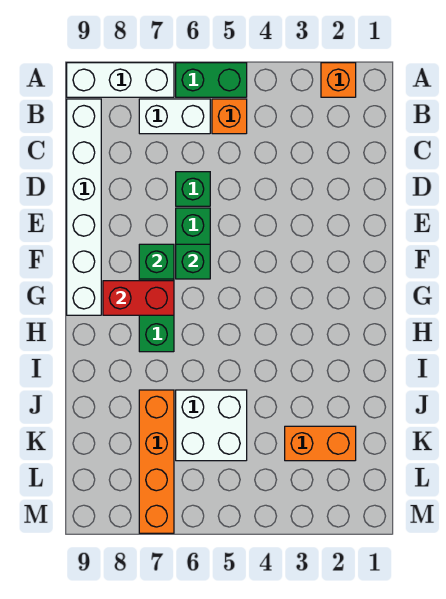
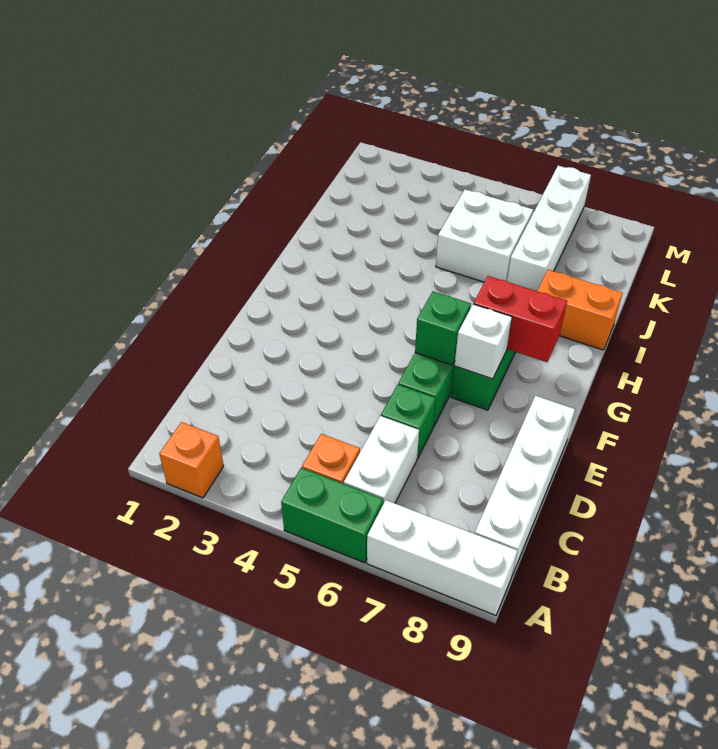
white brick B6:B7 level 1 -> white brick B6:C6 level 1
white brick B9:G9 level 1 -> white brick B9:E9 level 1
green brick F7 level 2 -> white brick F7 level 2
orange brick J7:M7 level 1 -> white brick J7:M7 level 1
orange brick K2:K3 level 1 -> orange brick I8:I9 level 1

